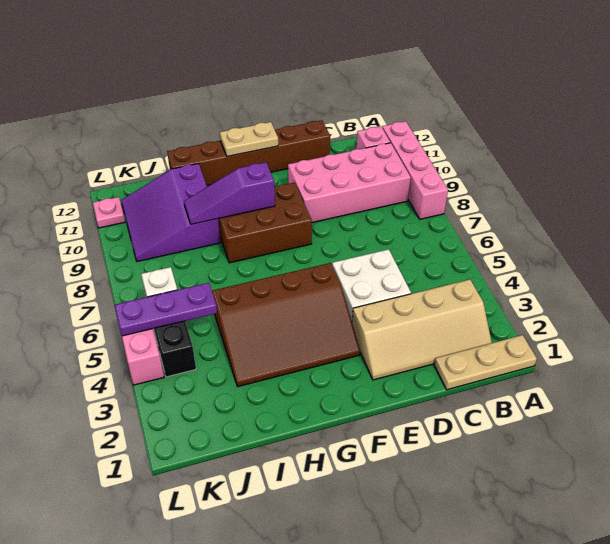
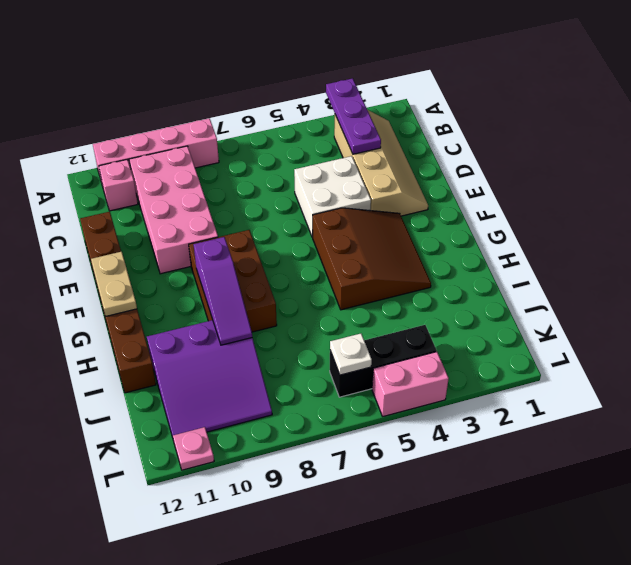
tan plate A1:C1 level 1 -> none
brown slope F3:I5 level 1 top 5 -> brown slope F3:H5 level 1 top 5
purple plate J5:L5 level 2 -> purple plate A3:C3 level 2

